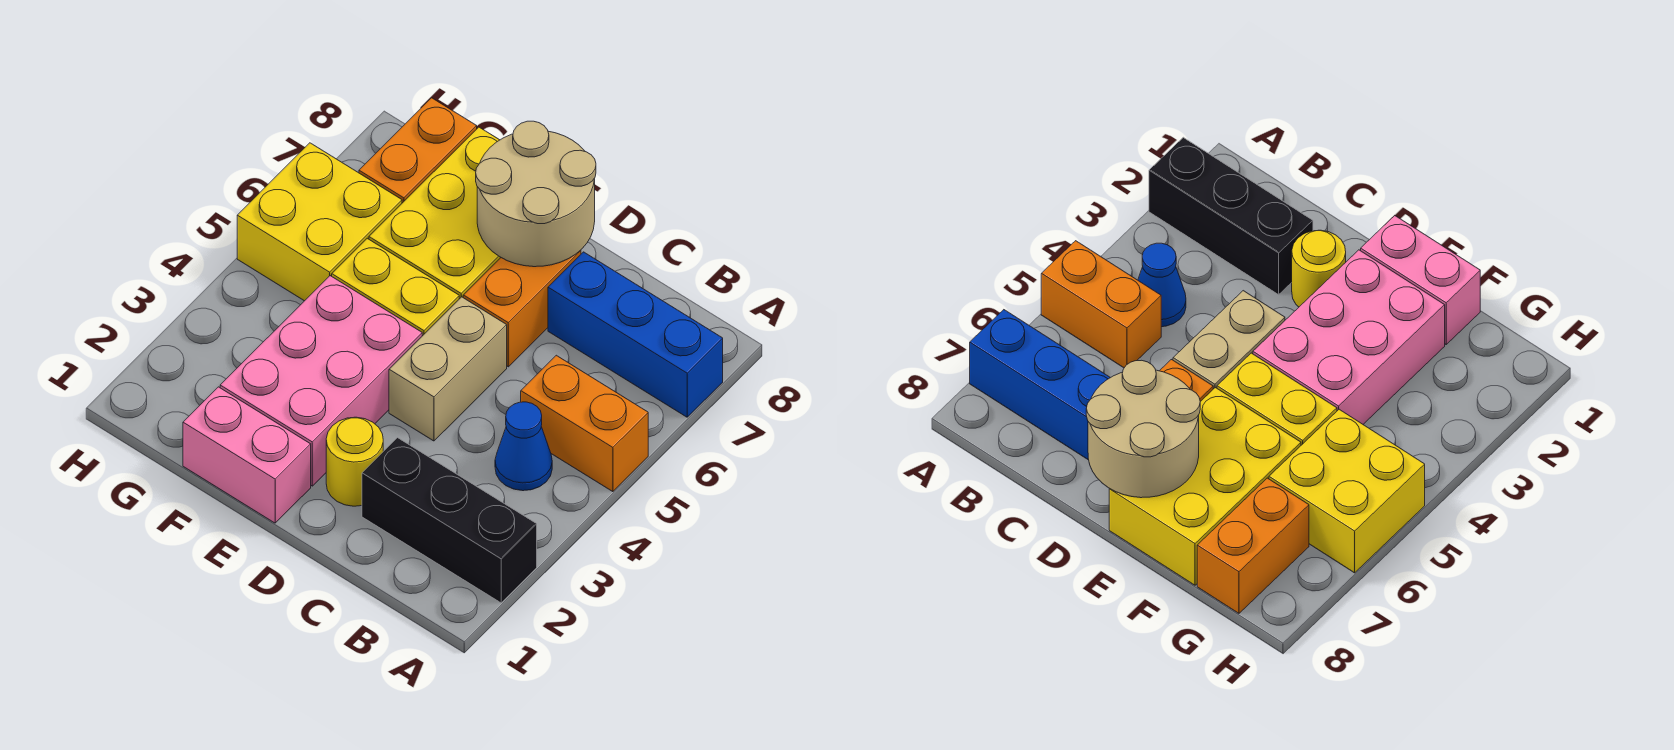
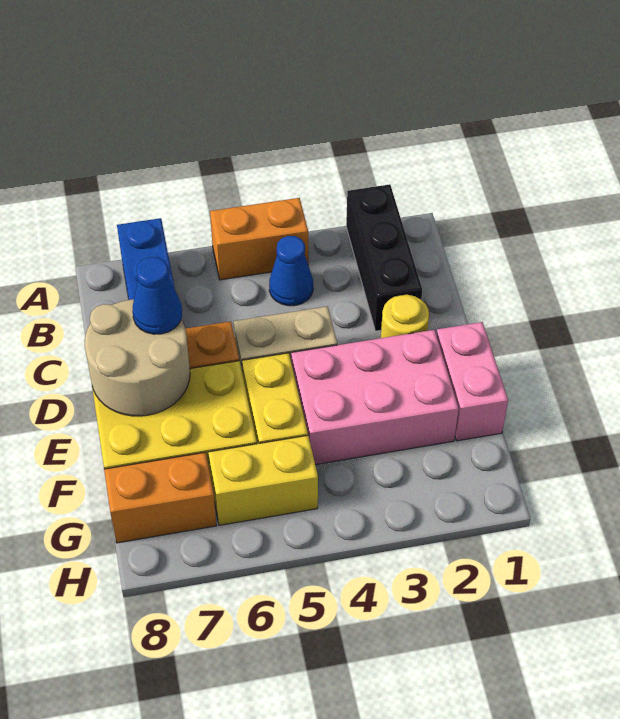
orange brick A5:B5 level 1 -> orange brick A4:A5 level 1
none -> blue cone D7 level 3
yellow brick G5:H6 level 1 -> yellow brick G5:G6 level 1

